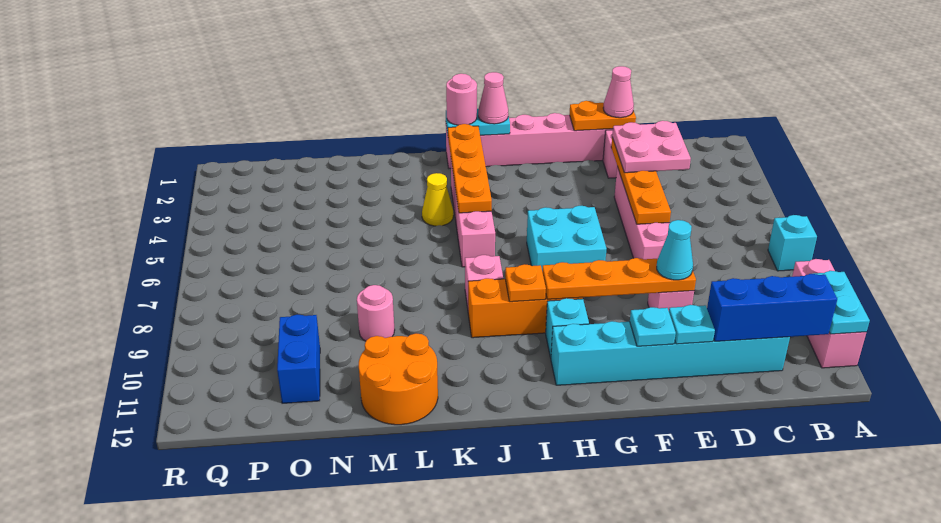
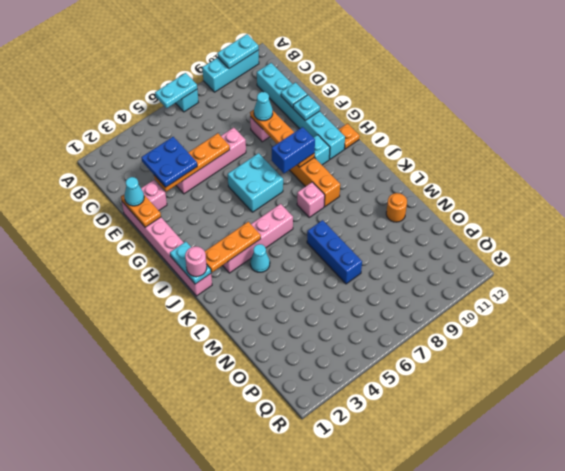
none -> cyan plate A6:A7 level 2
pink brick A9:A11 level 1 -> cyan brick A9:A11 level 1
blue brick B11:D11 level 2 -> blue brick L7:N7 level 1
pink plate D3:E4 level 3 -> blue plate D3:E4 level 3
pink cone E1 level 3 -> cyan cone E1 level 3
pink cone I1 level 3 -> none
orange plate I9 level 2 -> orange plate H12 level 1
orange plate J2:J5 level 2 -> orange plate J2:J4 level 2
yellow cone K4 level 1 -> cyan cone K4 level 1
orange round brick L11:M12 level 1 -> orange round brick M11 level 1
pink round brick M9 level 1 -> none
blue brick O10:O11 level 1 -> blue brick H8:H9 level 3

